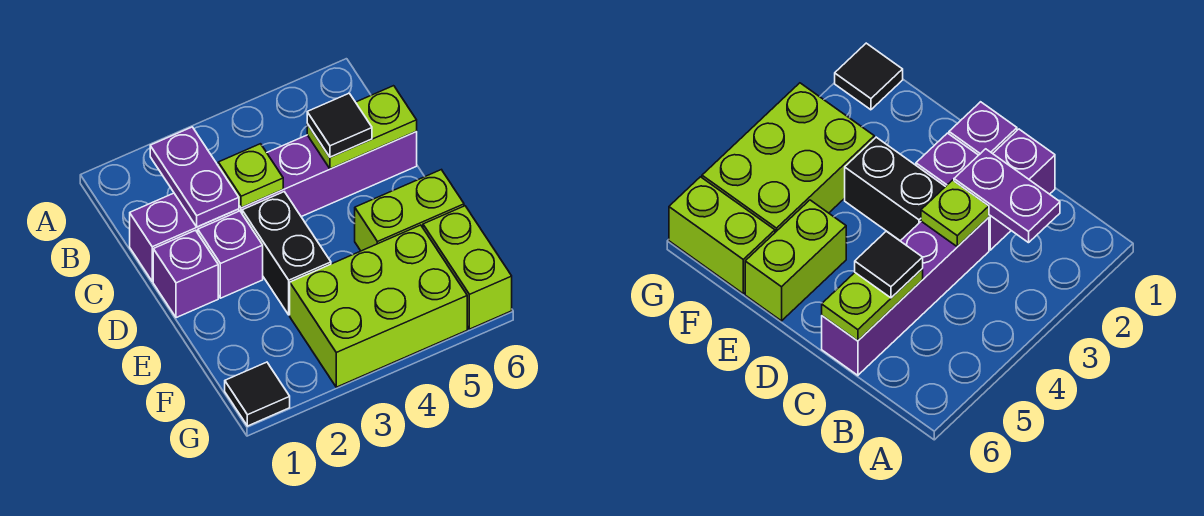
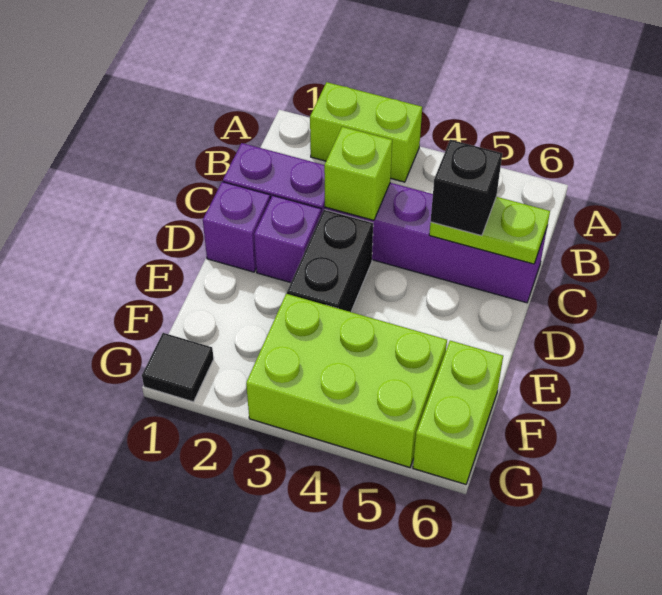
purple plate B2:C2 level 2 -> none
lime plate C3 level 2 -> lime brick C3 level 2
black tile C5 level 3 -> black brick C5 level 3
lime brick E5:E6 level 1 -> lime brick A2:A3 level 1

